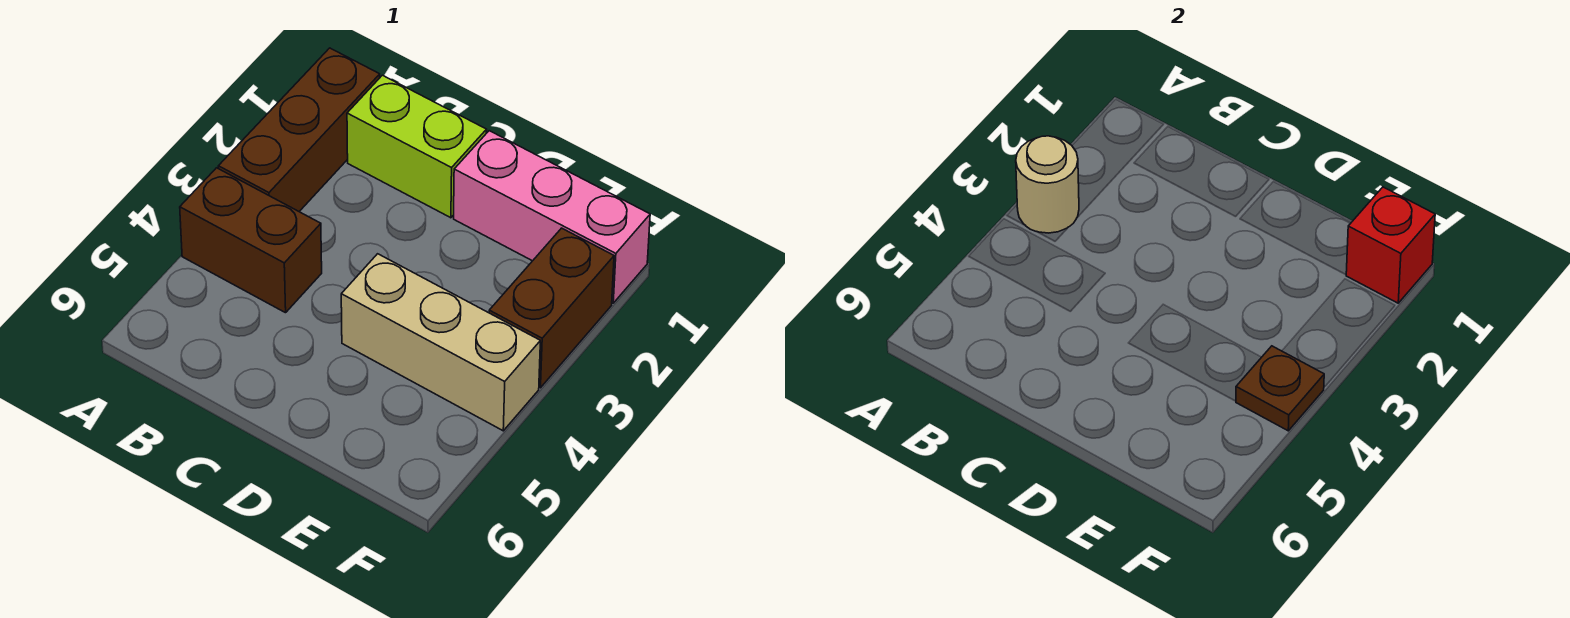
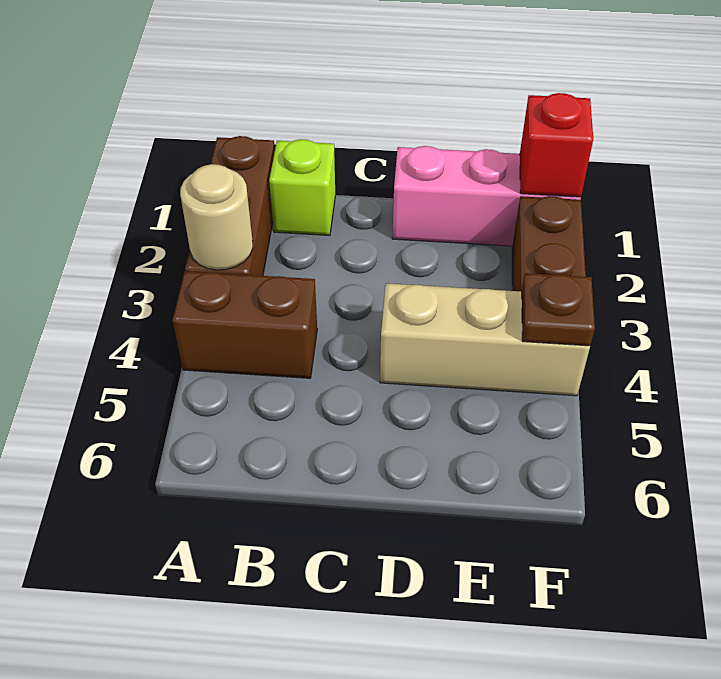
lime brick B1:C1 level 1 -> lime brick B1 level 1

